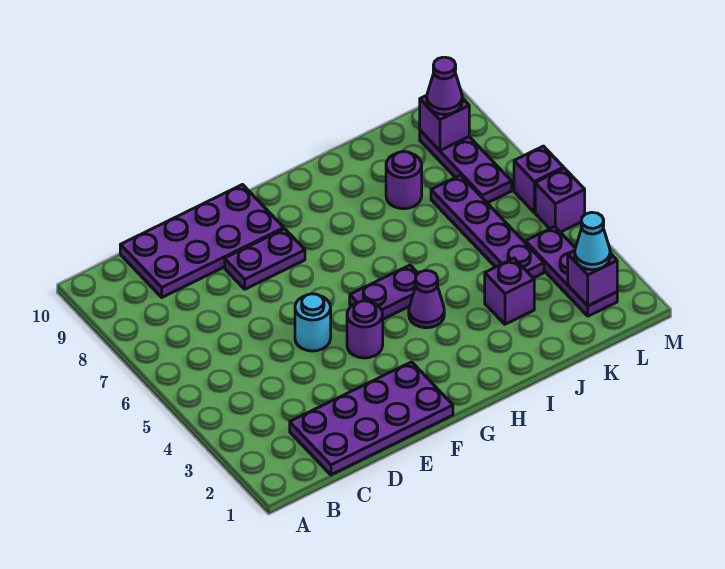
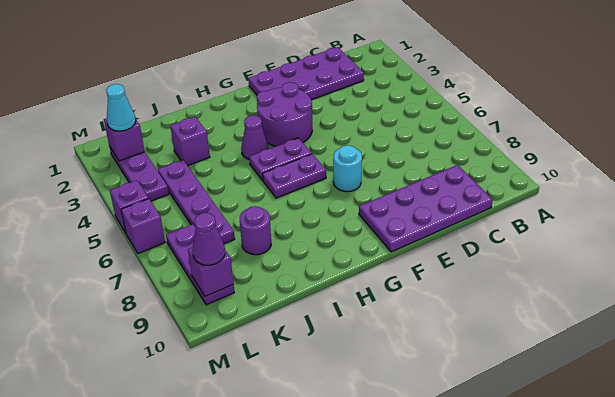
cyan round brick E5 level 1 -> cyan round brick F7 level 1
purple plate E8:F8 level 1 -> purple plate G6:H6 level 1
purple round brick F4 level 1 -> purple round brick F3:G4 level 1

